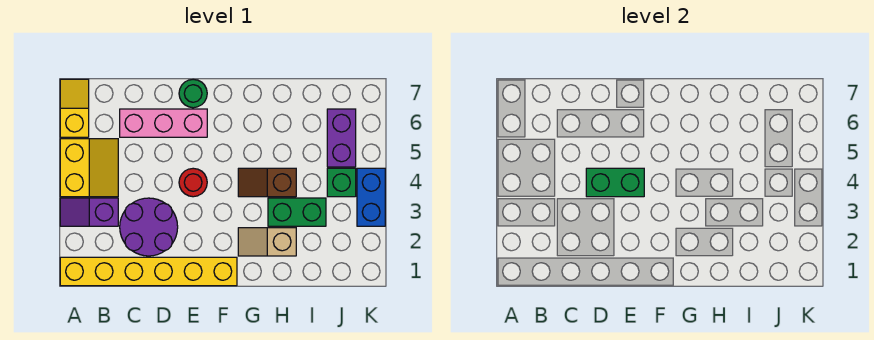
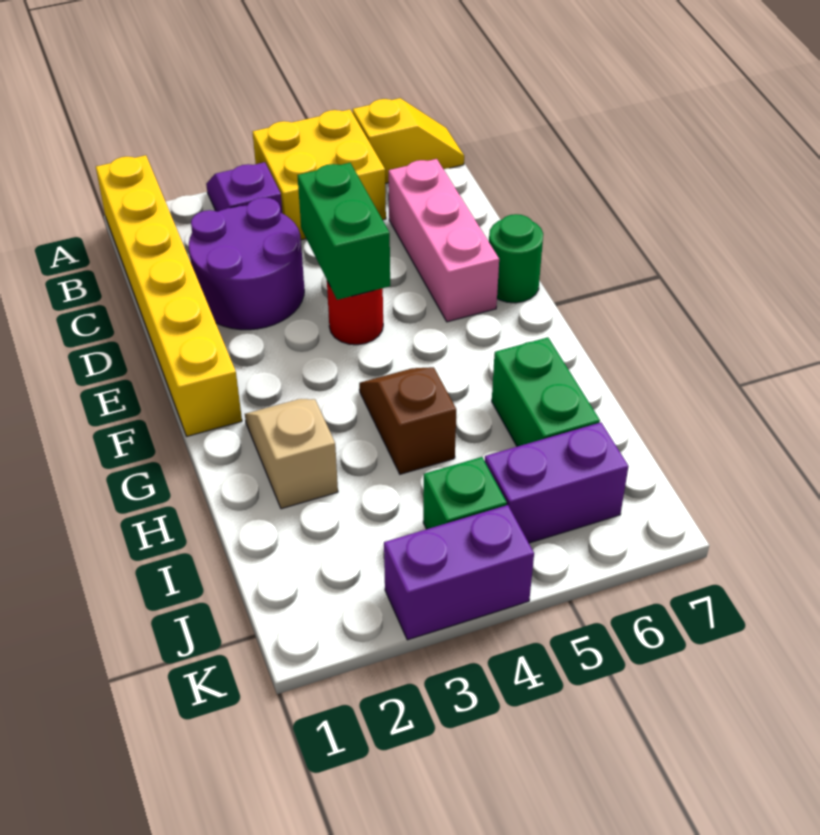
yellow slope A4:B5 level 1 top A -> yellow brick A4:B5 level 1
green brick H3:I3 level 1 -> green brick H6:I6 level 1
blue brick K3:K4 level 1 -> purple brick K3:K4 level 1

